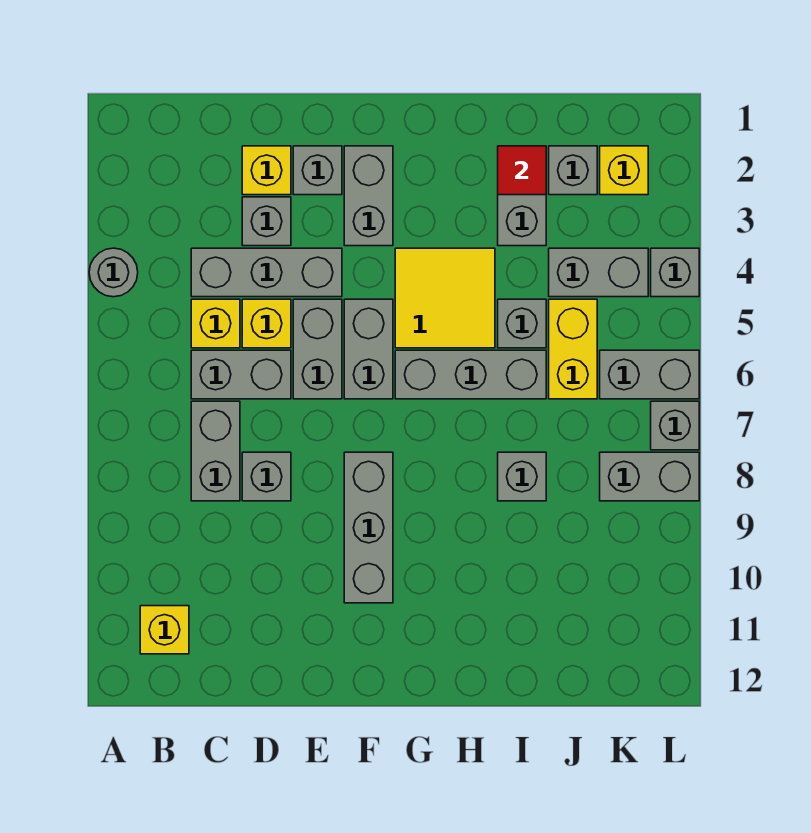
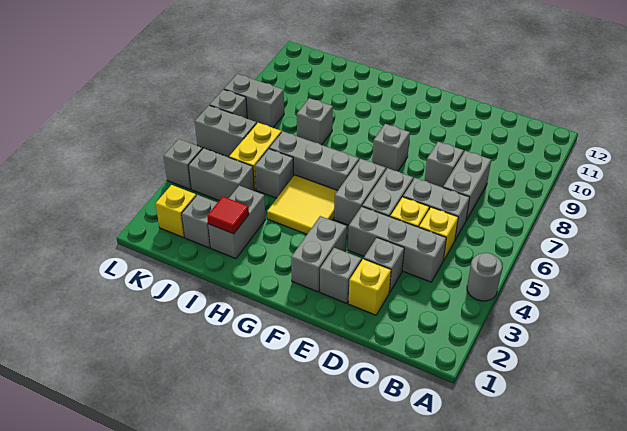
yellow brick B11 level 1 -> none
grey brick F8:F10 level 1 -> grey brick F8 level 1

